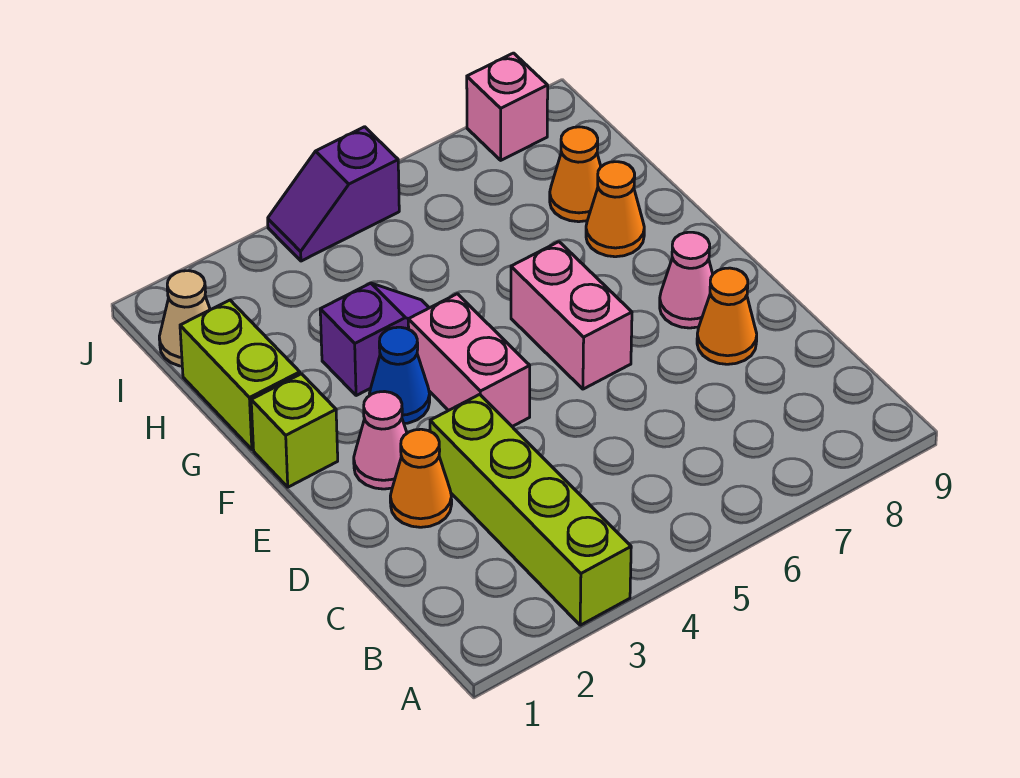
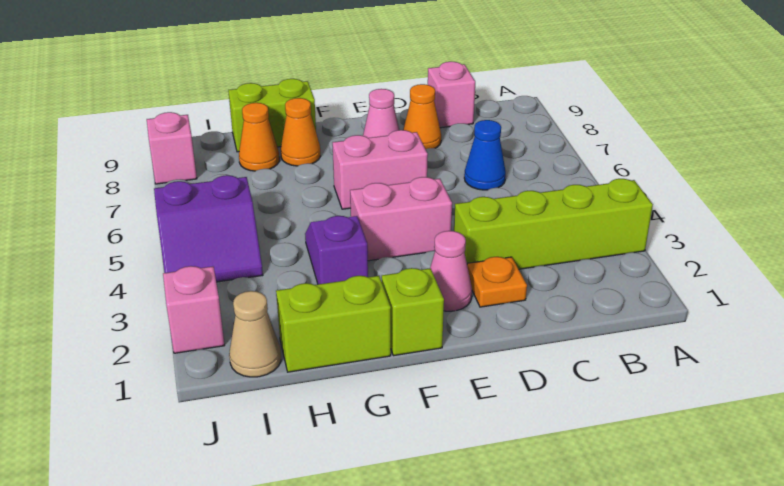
none -> pink brick C9 level 1
orange cone D2 level 1 -> orange plate D2 level 1
blue cone F3 level 1 -> blue cone C6 level 1
none -> lime brick G9:H9 level 1
none -> pink brick J2 level 1
purple slope J4:J5 level 1 top 5 -> purple slope I4:J5 level 1 top 5

